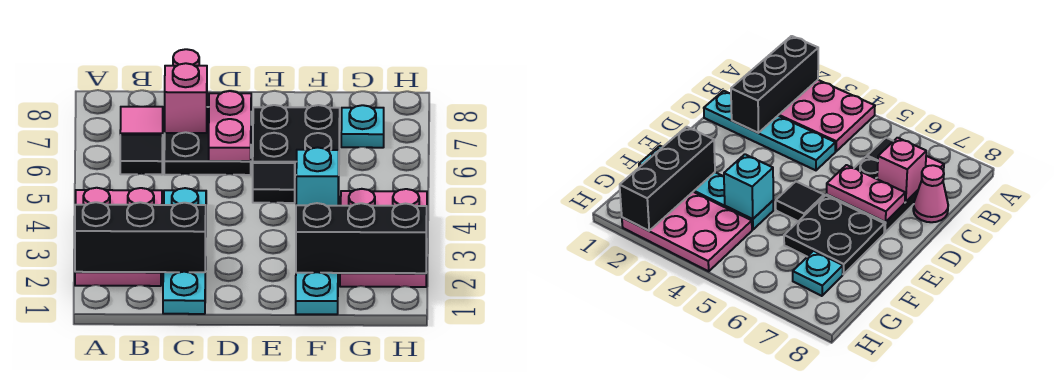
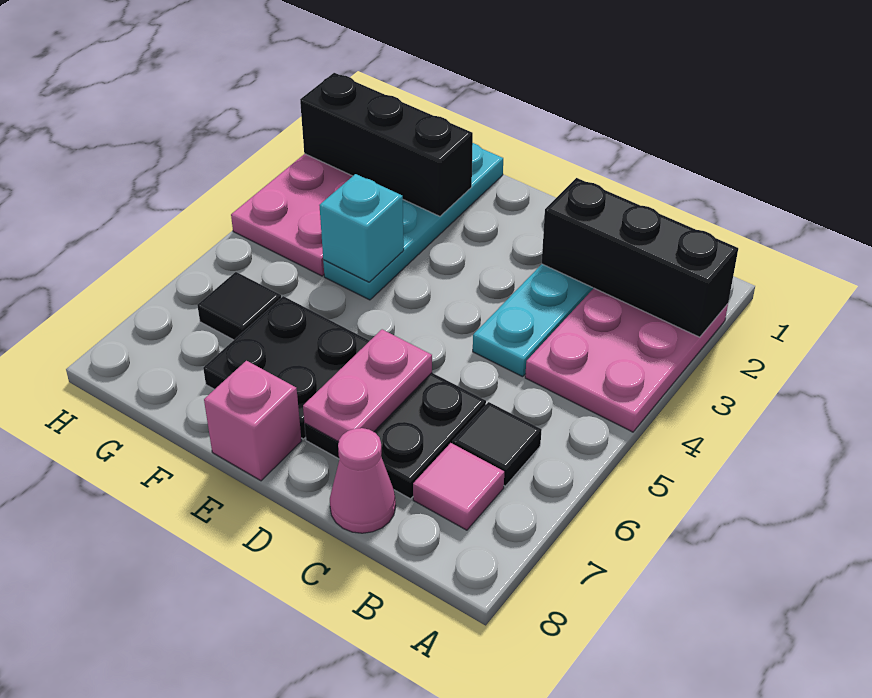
pink brick C7 level 2 -> pink brick E8 level 1
black tile E5 level 1 -> black tile G6 level 1
cyan plate G7 level 1 -> none

